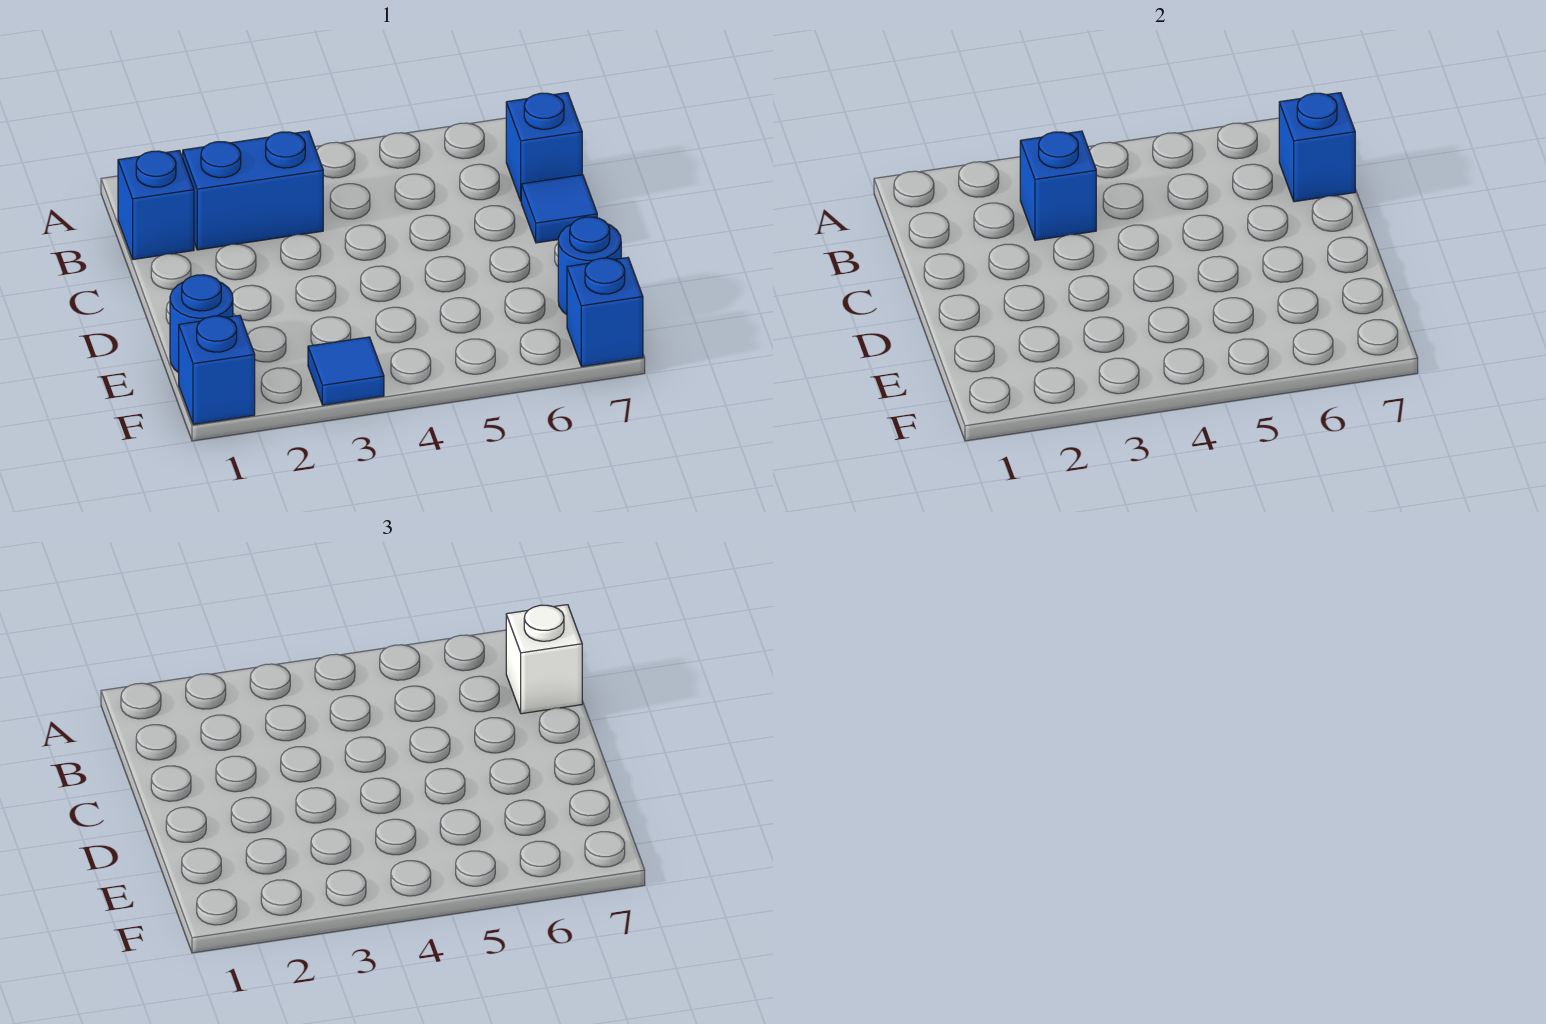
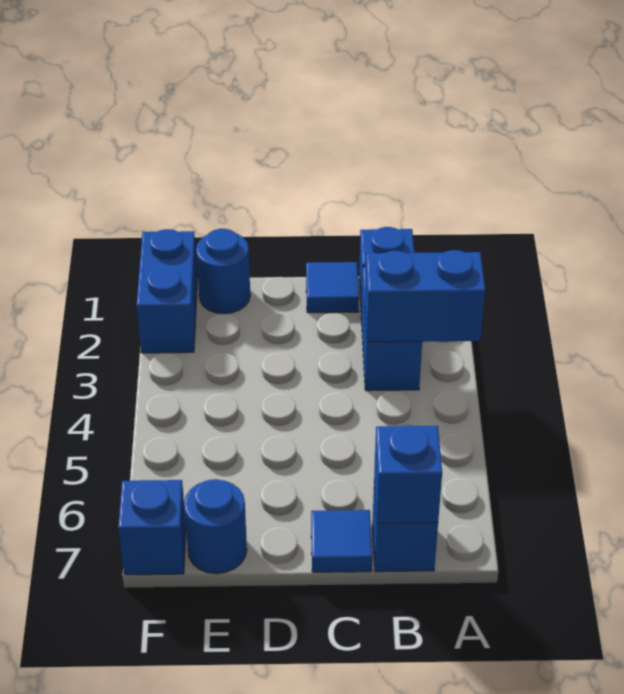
blue brick B3 level 2 -> blue brick A3:B3 level 2
white brick B7 level 3 -> none
blue brick F1 level 1 -> blue brick F1:F2 level 1
blue tile F3 level 1 -> blue tile C1 level 1

